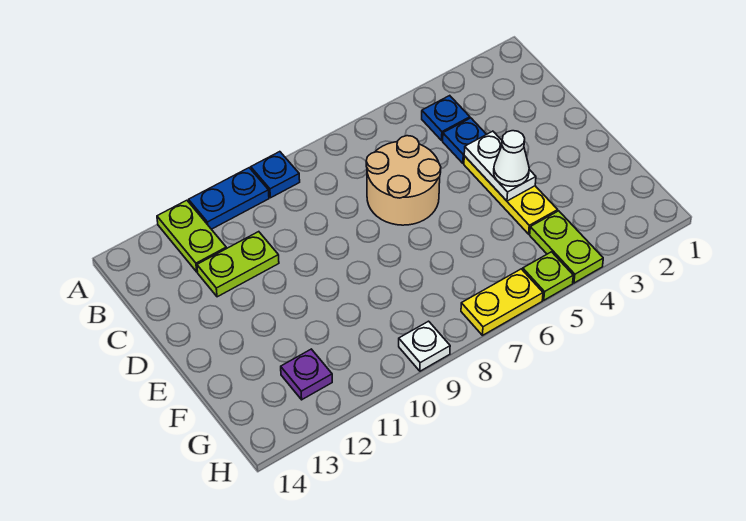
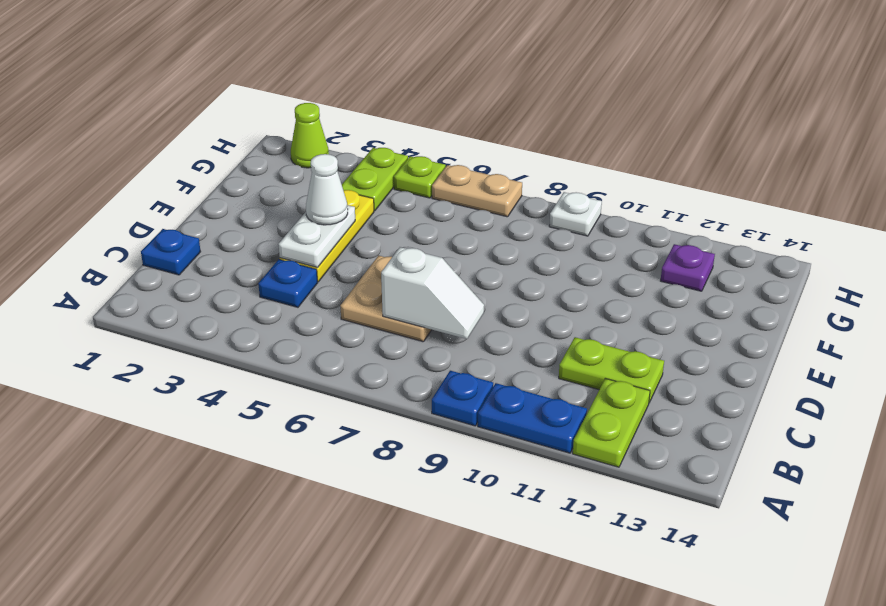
blue plate B4 level 1 -> blue plate C1 level 1
tan round brick C6:D7 level 1 -> tan plate C6:D7 level 1
none -> white slope C7:C8 level 2 top 7
none -> lime cone H2 level 1
yellow plate H6:H7 level 1 -> tan plate H6:H7 level 1

